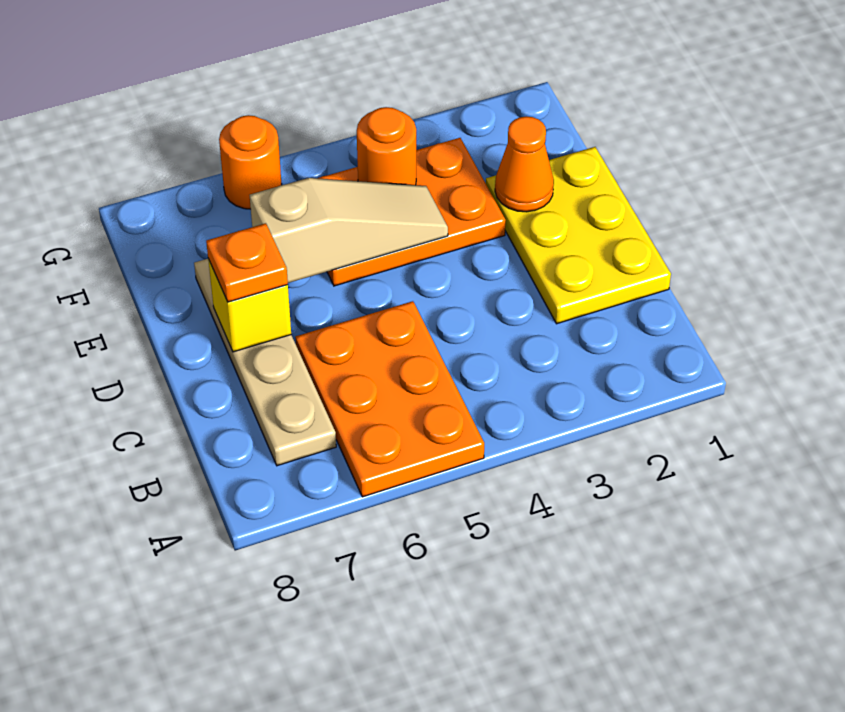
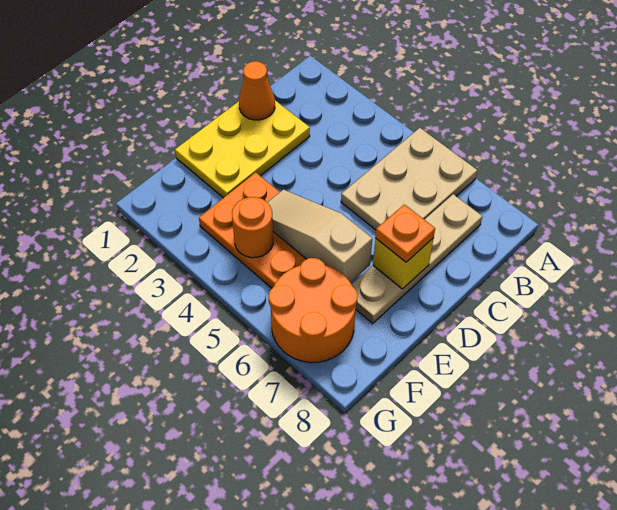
orange plate A5:C6 level 1 -> tan plate A5:C6 level 1
orange cone E2 level 2 -> orange cone C1 level 2
orange round brick G6 level 1 -> orange round brick F6:G7 level 1

